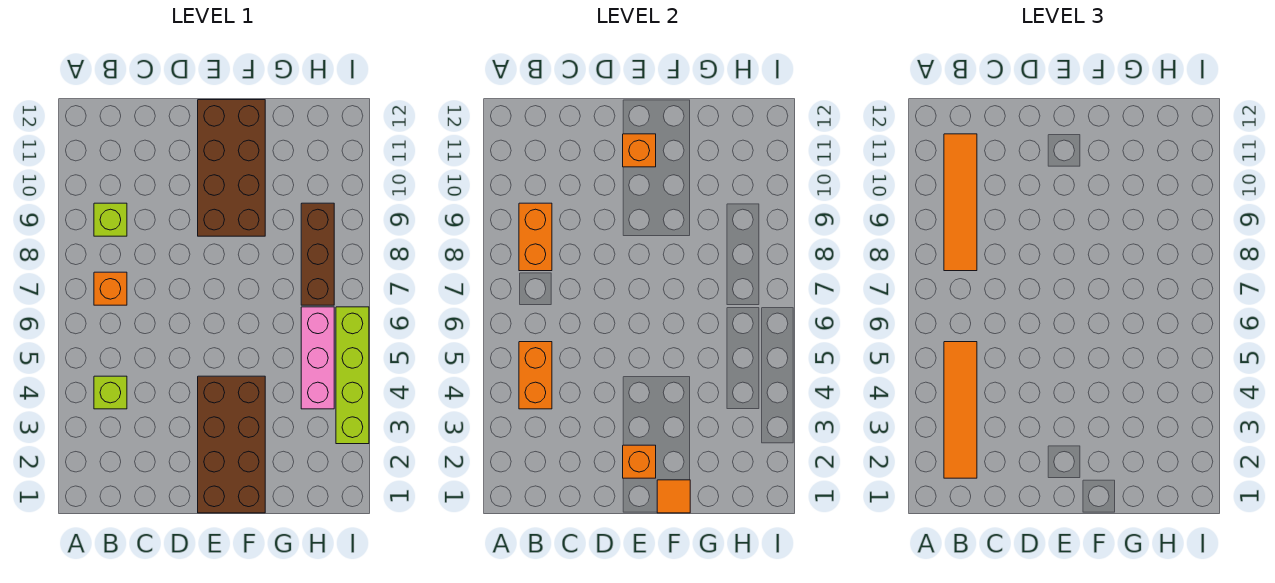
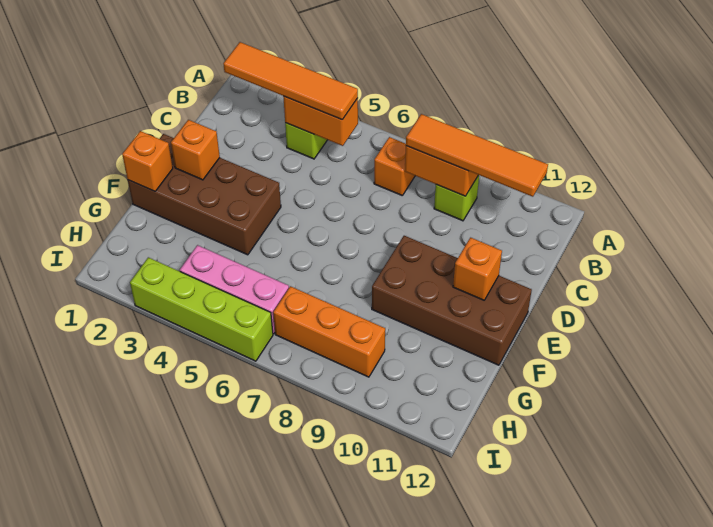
orange tile F1 level 2 -> orange brick F1 level 2
brown brick H7:H9 level 1 -> orange brick H7:H9 level 1

